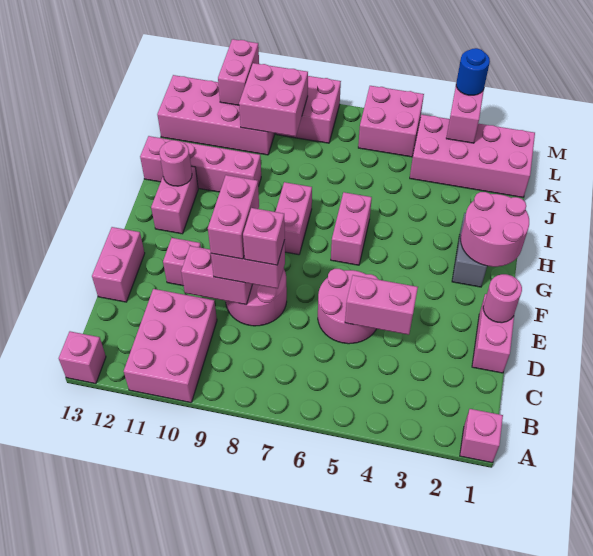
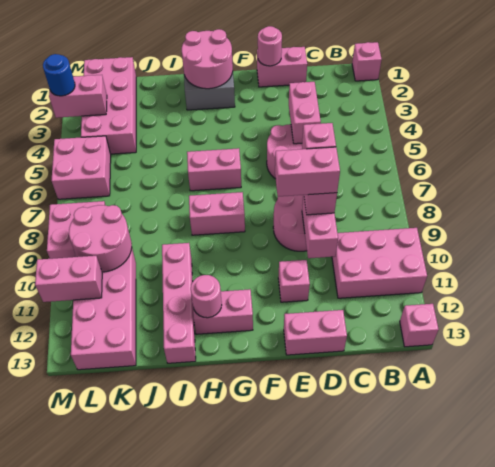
pink brick K9:L10 level 2 -> pink round brick K9:L10 level 2

